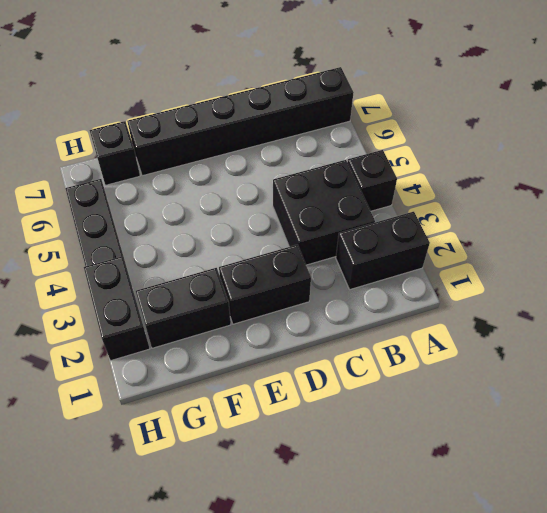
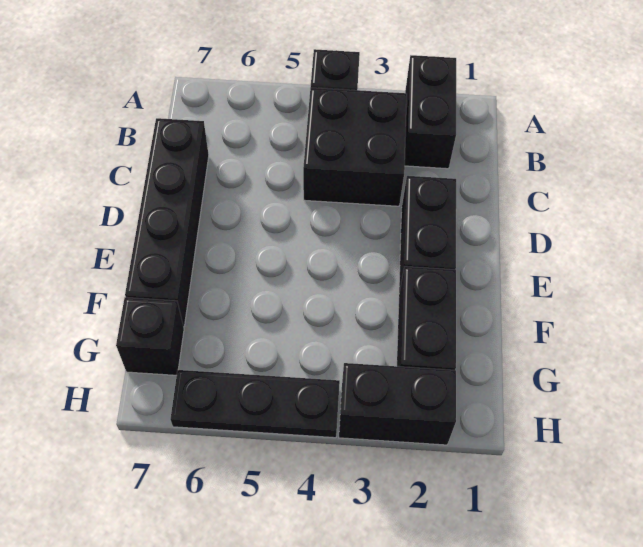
black brick A7:F7 level 1 -> black brick C7:F7 level 1

